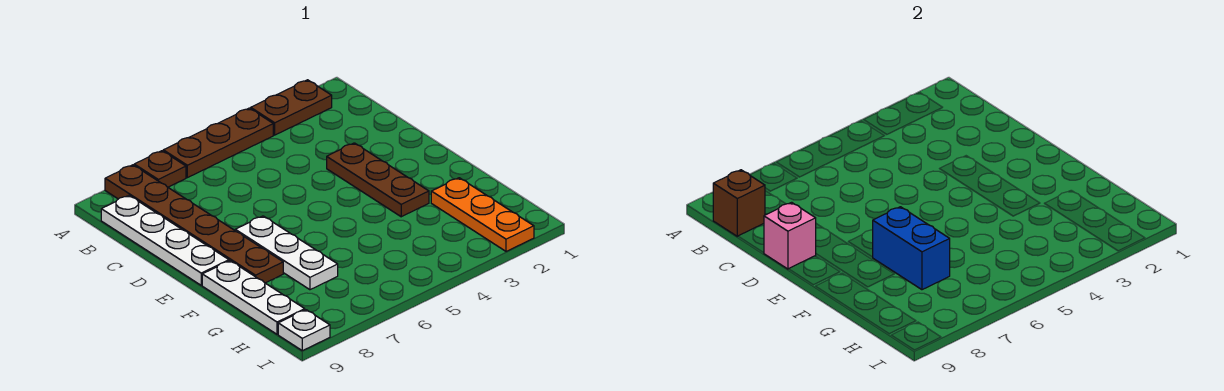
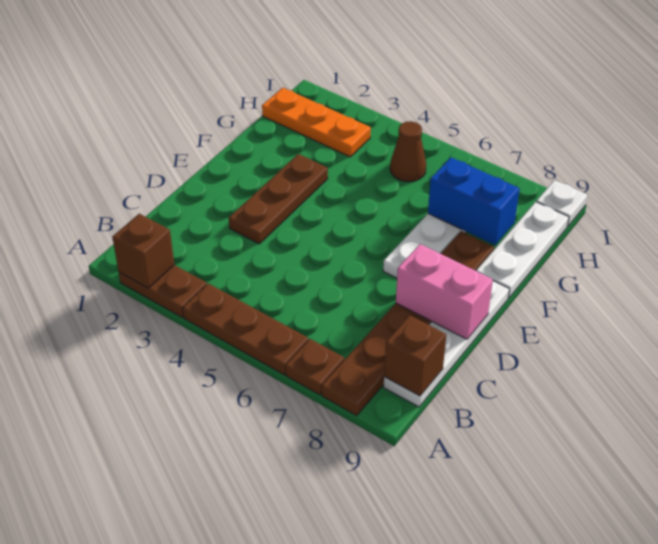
none -> brown brick A2 level 2
pink brick D9 level 2 -> pink brick D8:D9 level 2
blue brick F7:G7 level 2 -> blue brick G7:G8 level 2
orange plate G2:I2 level 1 -> orange plate H1:H3 level 1
none -> brown cone H5 level 1

